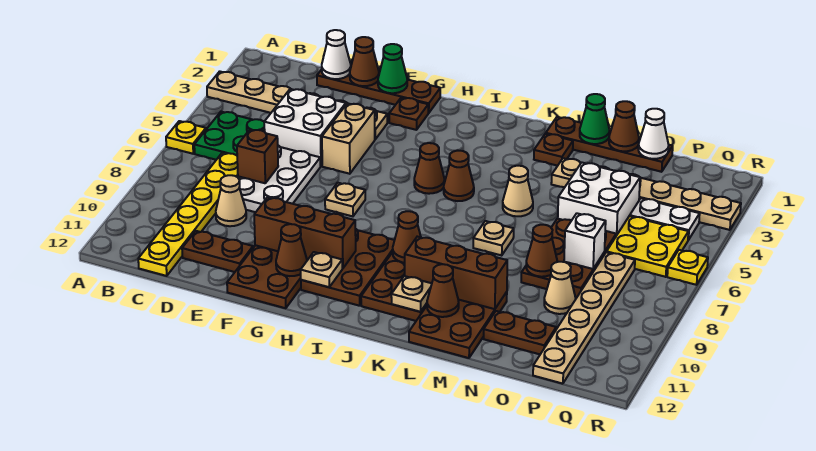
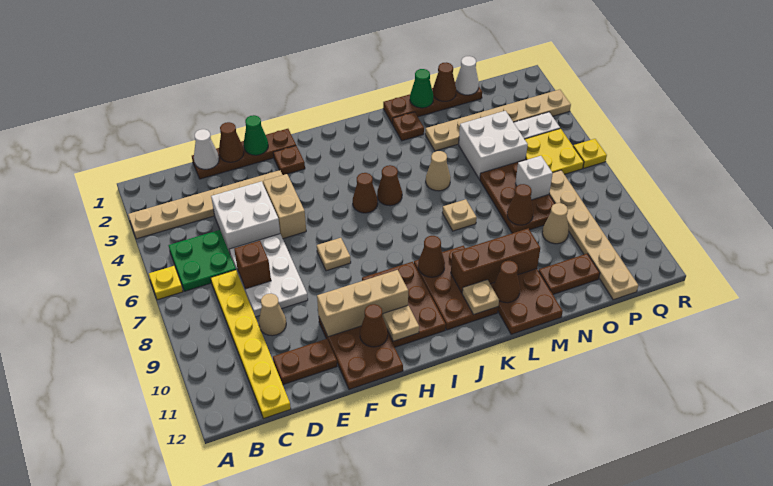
brown brick F10:H10 level 2 -> tan brick F10:H10 level 2

